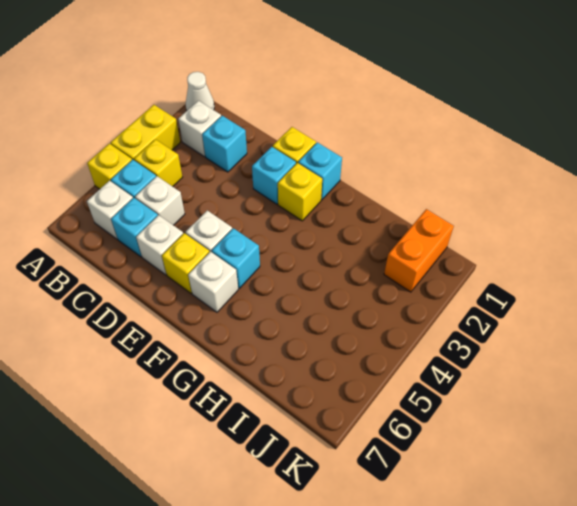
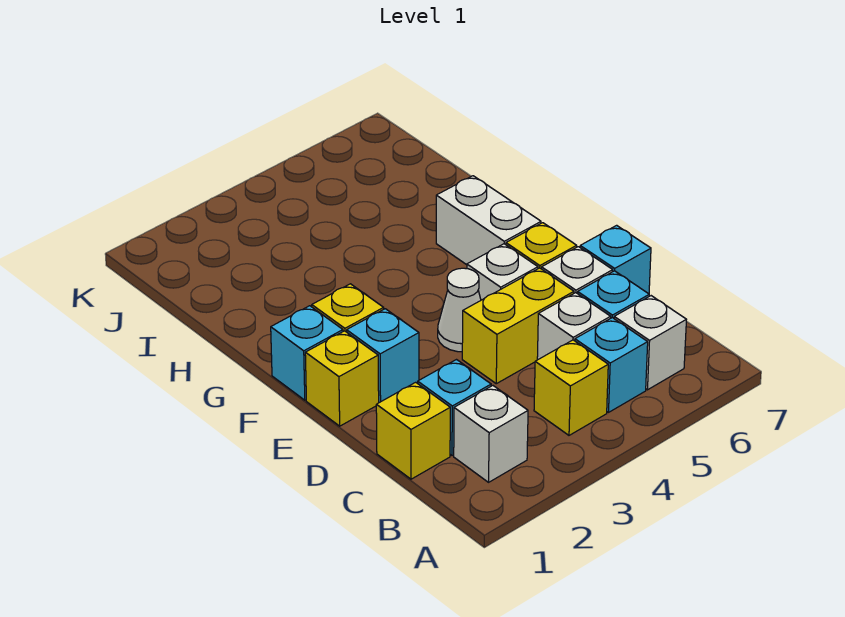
white cone A1 level 1 -> white cone E4 level 1
yellow brick A3:A4 level 1 -> yellow brick D4:D5 level 1
yellow brick A5 level 1 -> yellow brick C1 level 1
cyan brick F5 level 1 -> cyan brick D7 level 1
white brick F6 level 1 -> white brick F6:G6 level 1
orange brick J1:J2 level 1 -> none

